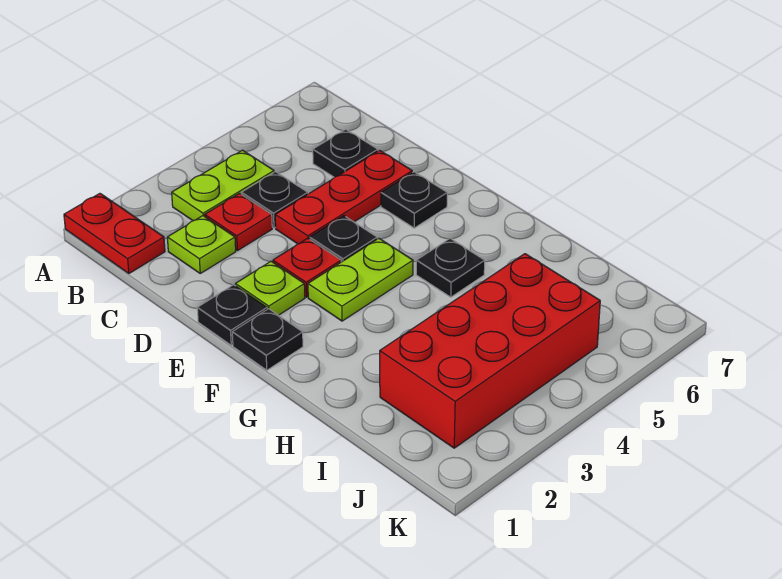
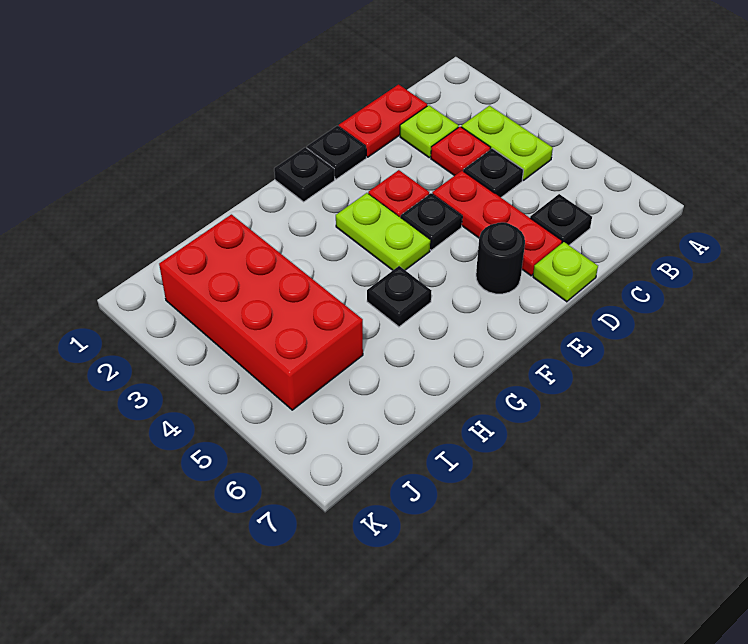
red plate A1:B1 level 1 -> red plate C1:D1 level 1
lime plate E2 level 1 -> lime plate D7 level 1
black plate E6 level 1 -> black round brick E6 level 1

